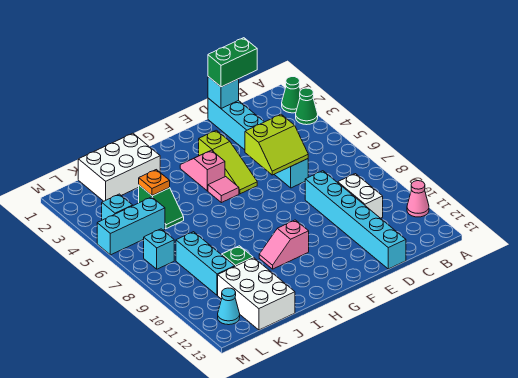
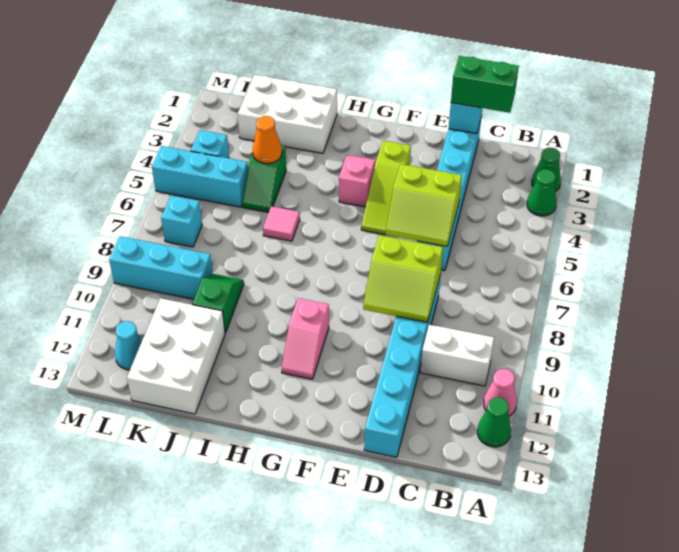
none -> green cone A12 level 1
white brick C9:C10 level 1 -> white brick B10:C10 level 1
none -> lime slope D8:E9 level 2 top 8
pink tile G5 level 1 -> pink tile I6 level 1
pink slope G10:H10 level 1 top G -> pink slope G10:G11 level 1 top 10
orange plate J4 level 2 -> orange cone J4 level 2
cyan brick K8:K10 level 1 -> cyan brick K9:M9 level 1

